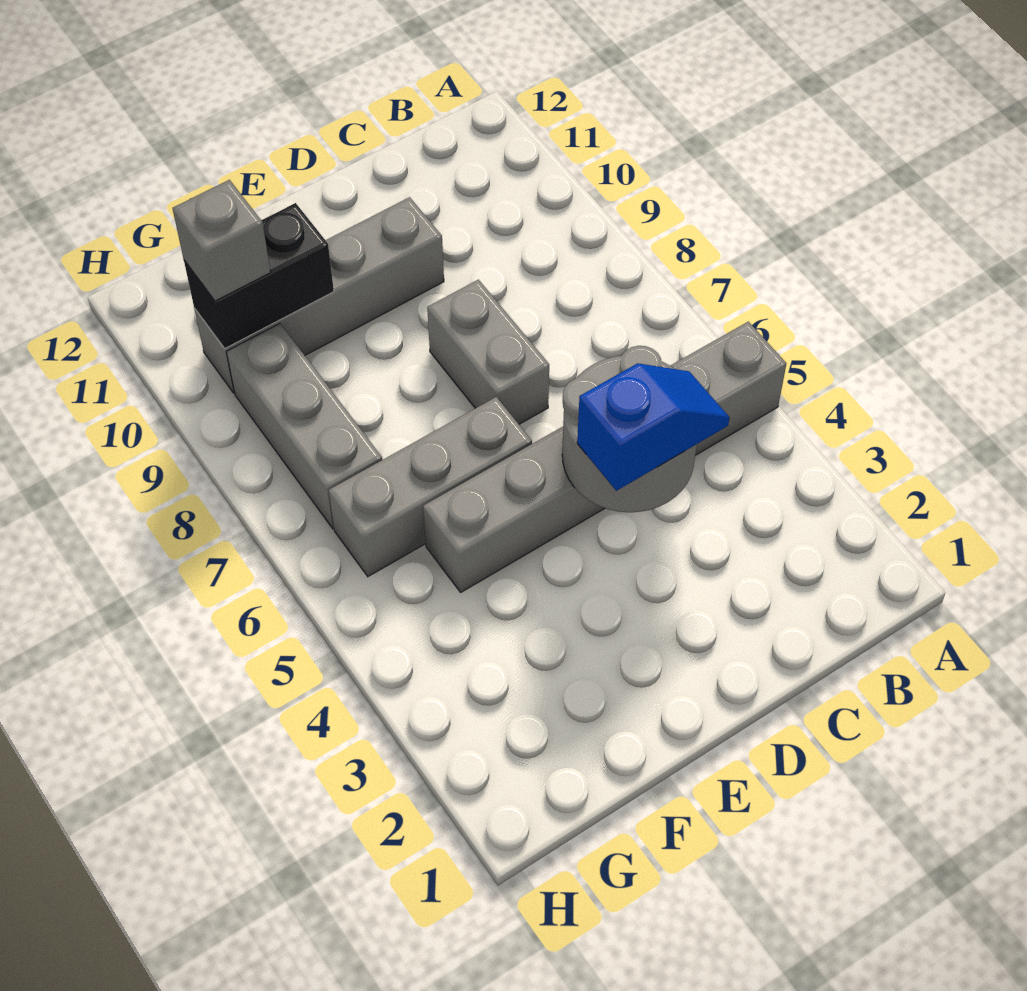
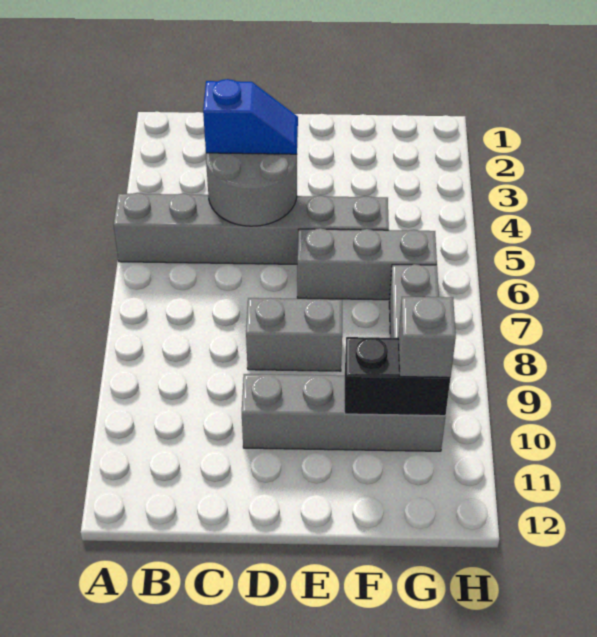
blue slope C4:D4 level 3 top D -> blue slope C4:D4 level 3 top C
grey brick D7:D8 level 1 -> grey brick D8:E8 level 1

